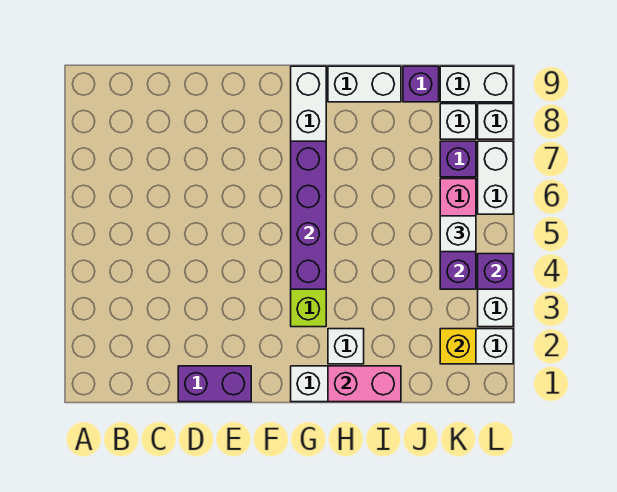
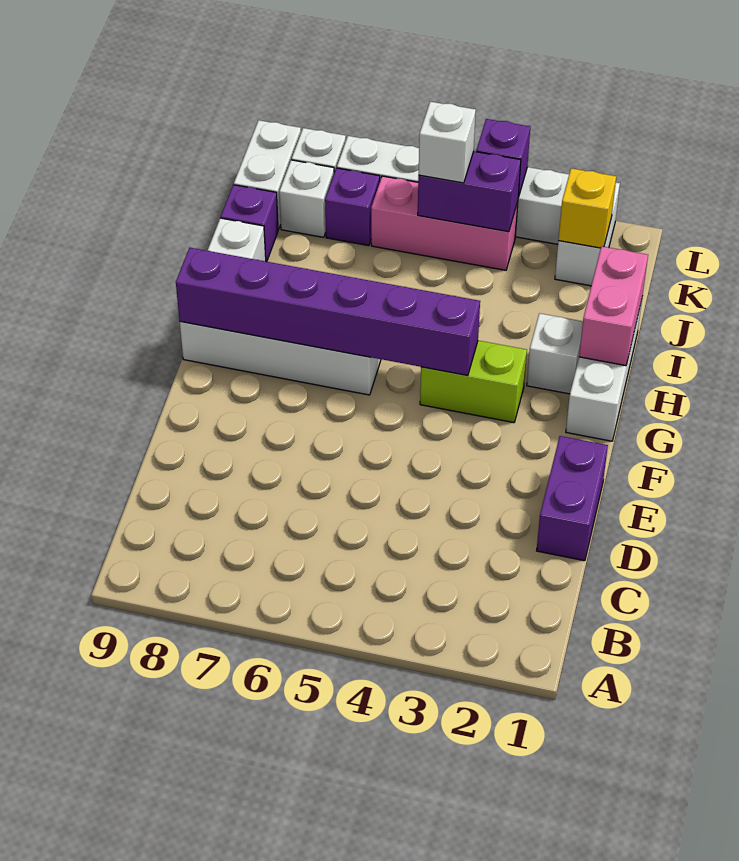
purple brick G4:G7 level 2 -> purple brick G4:G9 level 2

